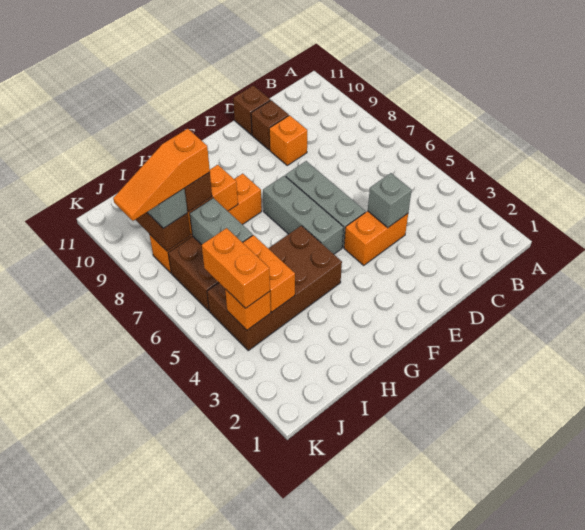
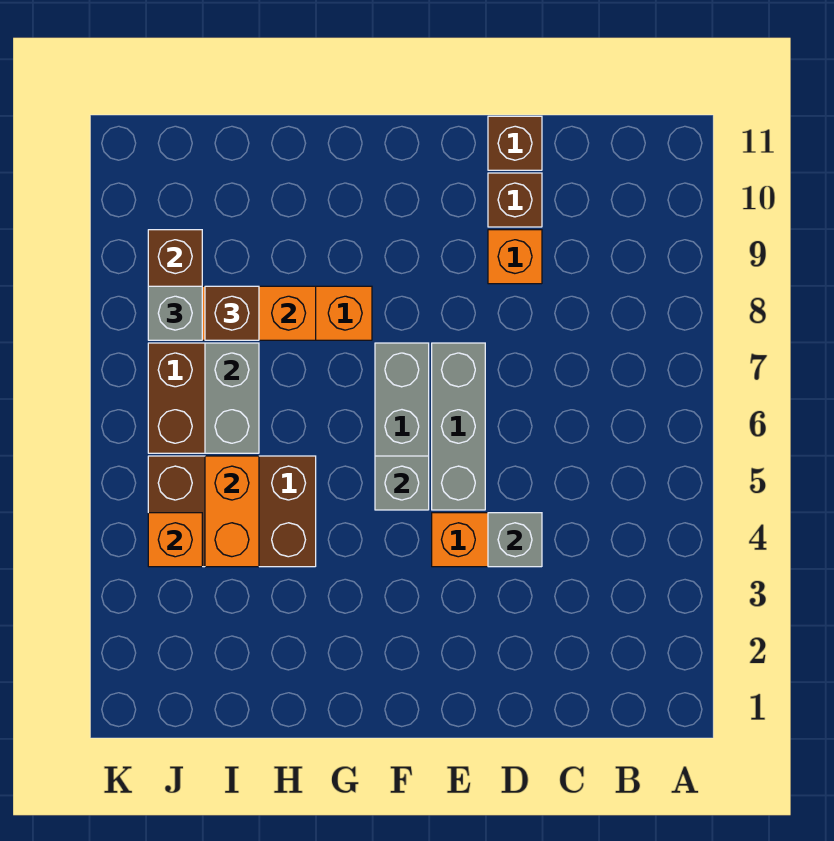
none -> grey brick F5 level 2
brown brick G4:J5 level 1 -> brown brick H4:J5 level 1
orange slope I8:K8 level 4 top I -> none
orange brick J4:J5 level 3 -> none

